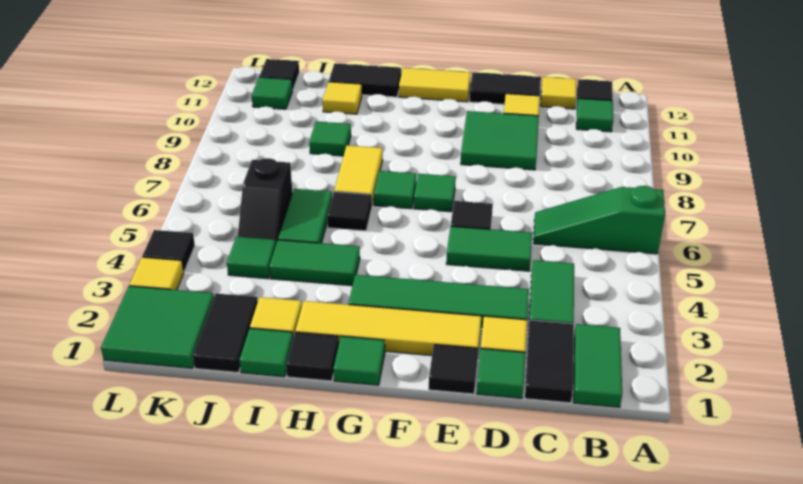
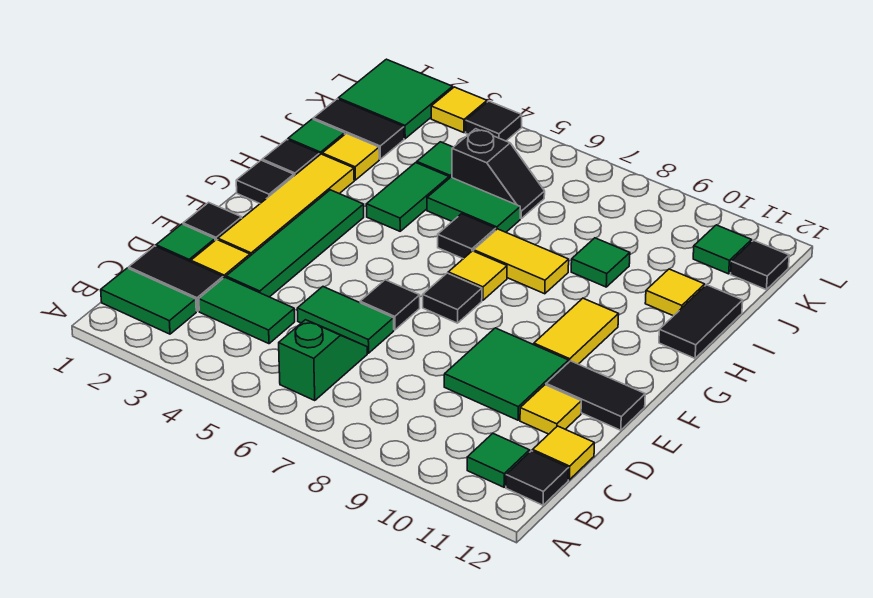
green slope A6:C6 level 1 top A -> green slope B6:C6 level 1 top B
green tile D5:E5 level 1 -> green tile D5:D6 level 1
black tile D12:E12 level 1 -> black tile E11:E12 level 1
green tile F7 level 1 -> black tile F7 level 1
yellow tile F12:G12 level 1 -> yellow tile F10:G10 level 1
green tile G1 level 1 -> black tile G1 level 1
green tile G7 level 1 -> yellow tile G7 level 1
black slope J5:J6 level 1 top 6 -> black slope J5:J6 level 1 top 5

